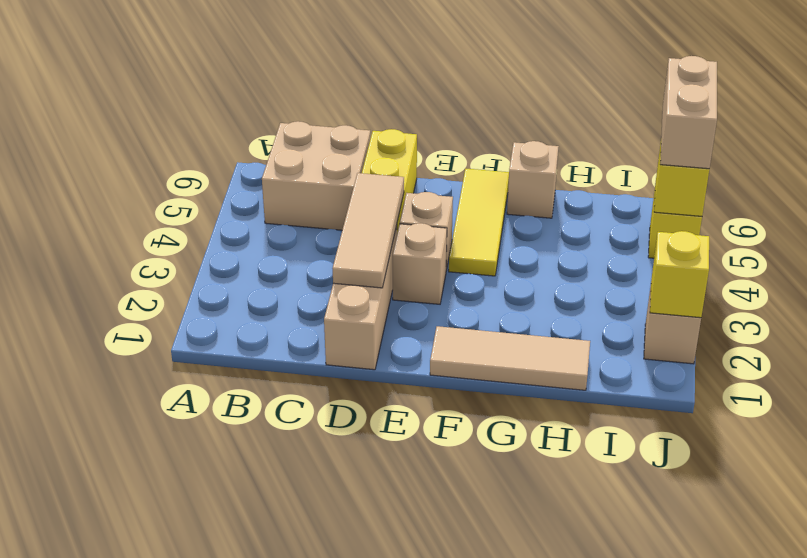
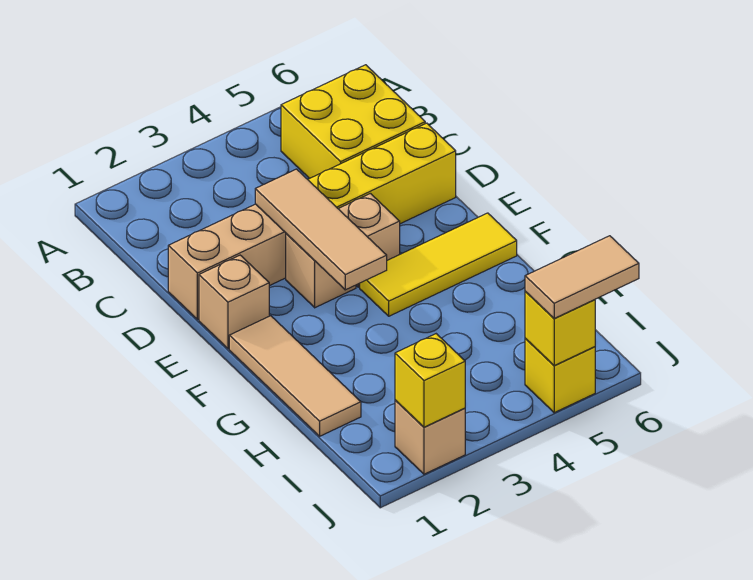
tan brick B5:C6 level 1 -> yellow brick B5:C6 level 1
tan tile D2:D4 level 2 -> tan tile D3:F3 level 2
tan brick G6 level 1 -> tan brick E1 level 1
tan brick J5:J6 level 3 -> tan tile J5:J6 level 3

